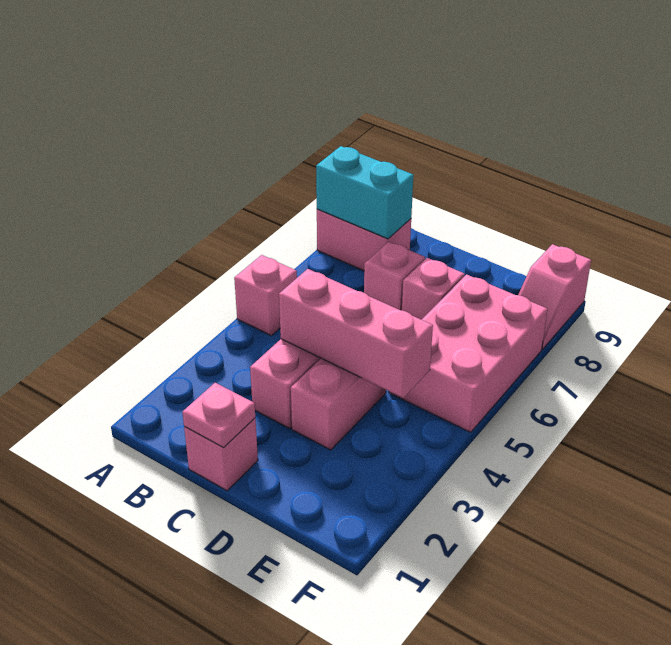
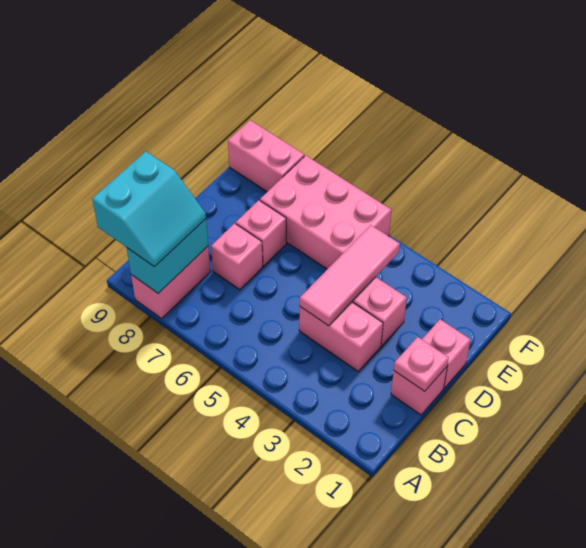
pink brick A5 level 1 -> pink brick D1 level 1
none -> cyan slope A8:B9 level 3 top 9
pink brick C4:E4 level 2 -> pink tile C4:E4 level 2
pink slope F8:F9 level 1 top 9 -> pink brick F8:F9 level 1

